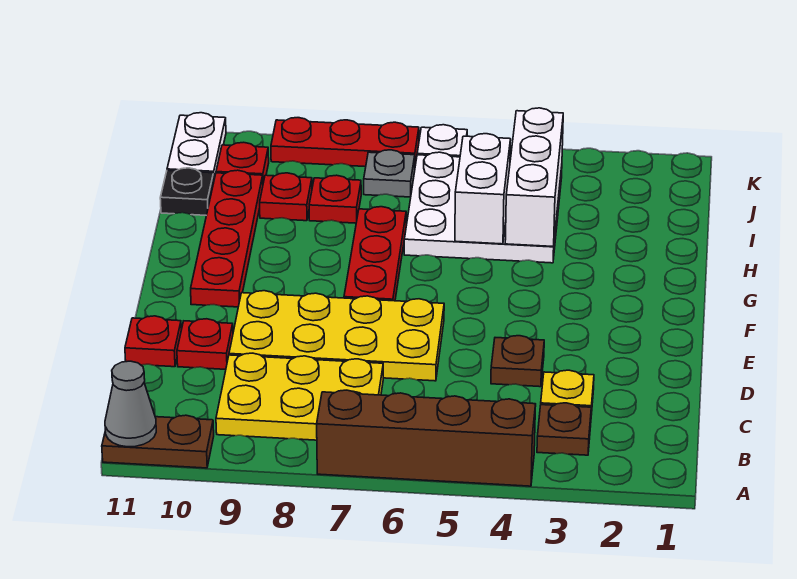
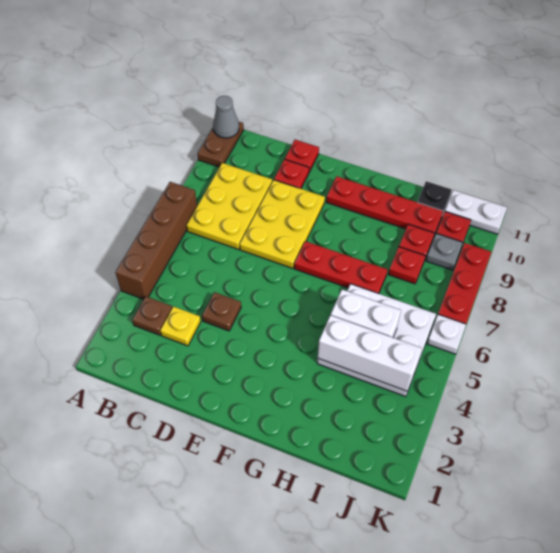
yellow plate D6:E9 level 1 -> yellow plate D7:E9 level 1
grey plate J7 level 1 -> grey plate J9 level 1

